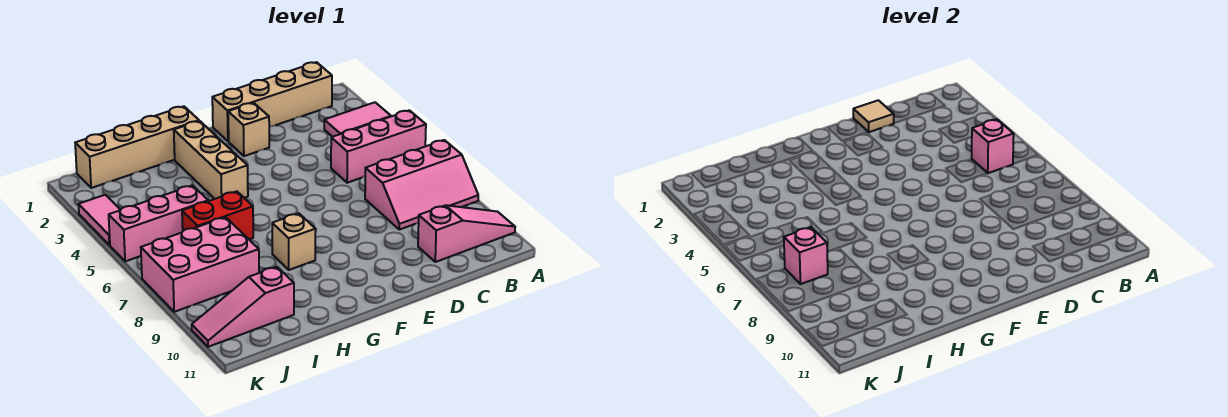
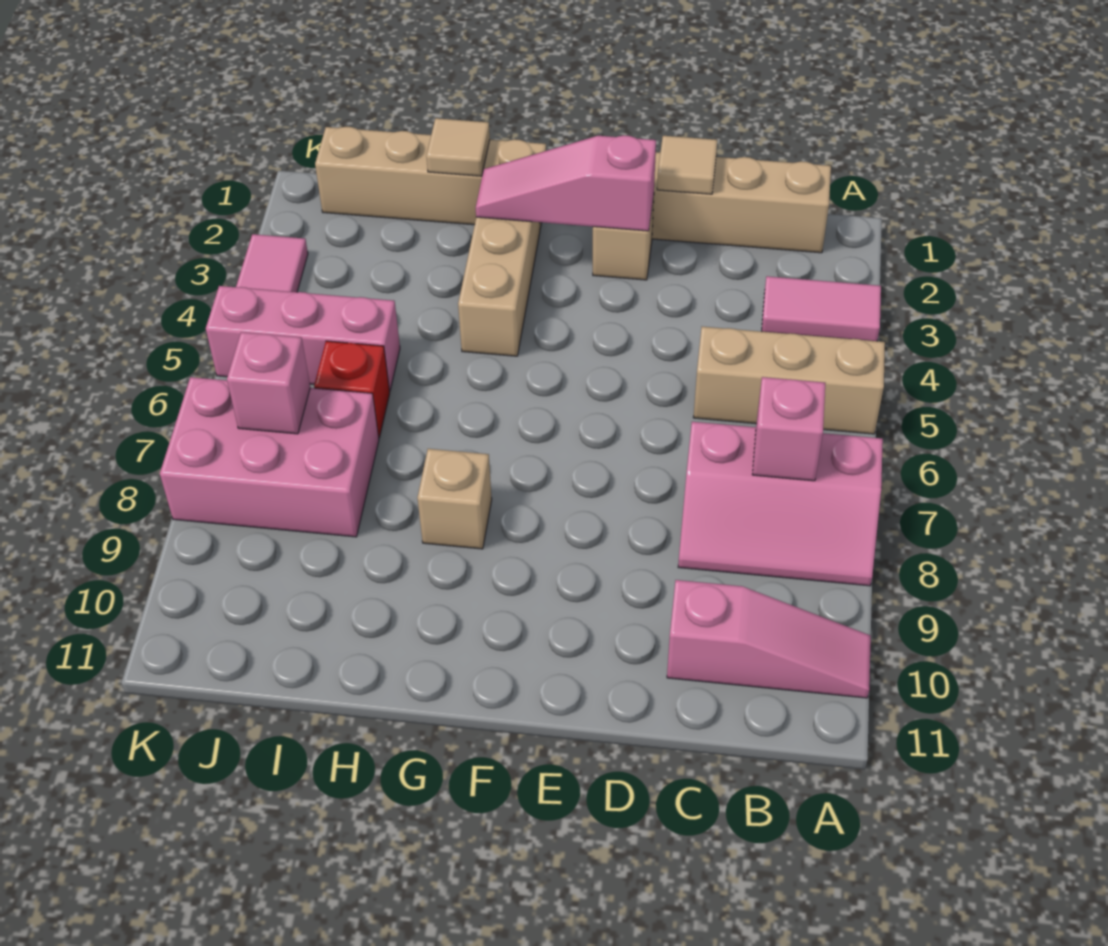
pink brick A5:C5 level 1 -> tan brick A5:C5 level 1
pink brick B5 level 2 -> pink brick B7 level 2
none -> tan tile H1 level 2
red brick H6:I6 level 1 -> red brick I6 level 1
pink slope I10:K10 level 1 top I -> pink slope E2:G2 level 2 top E

